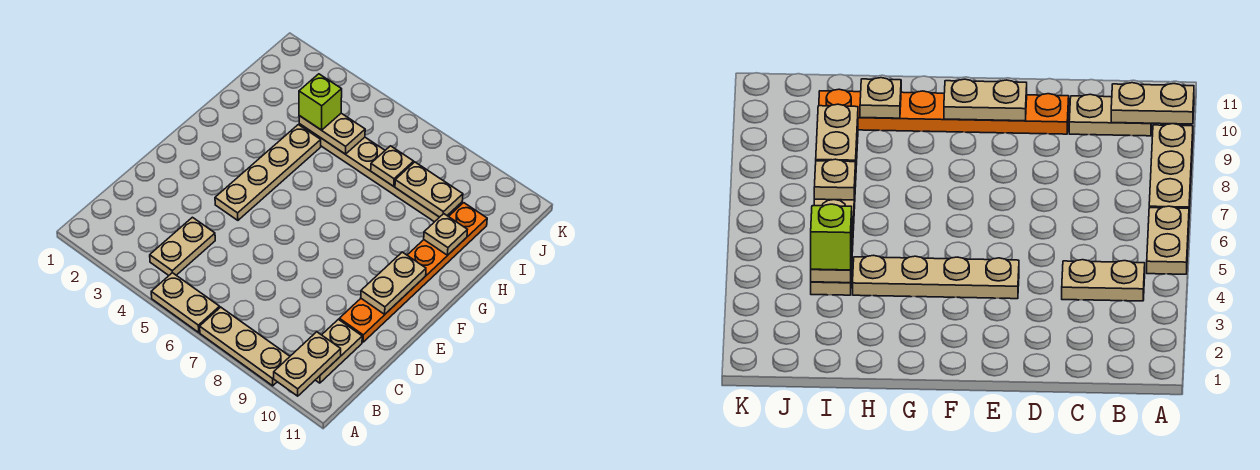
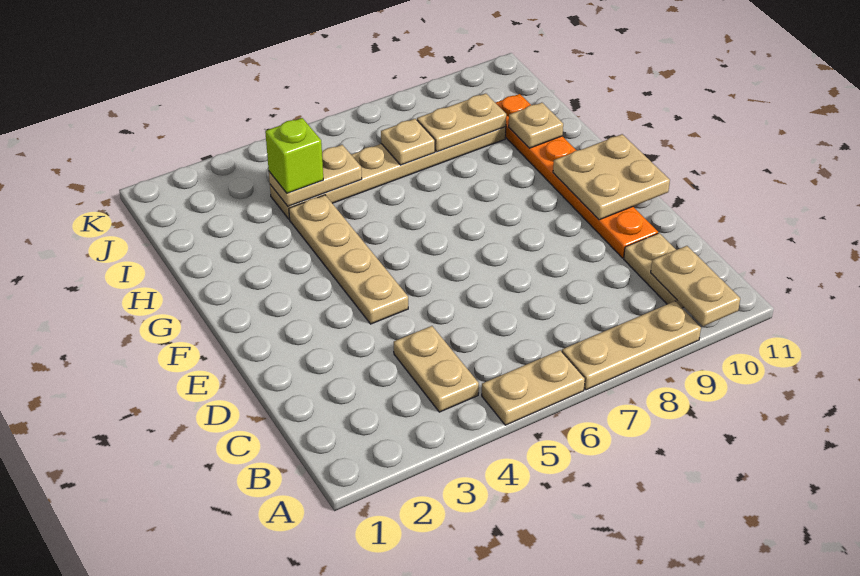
tan plate E10:F10 level 2 -> tan plate E10:F11 level 2

